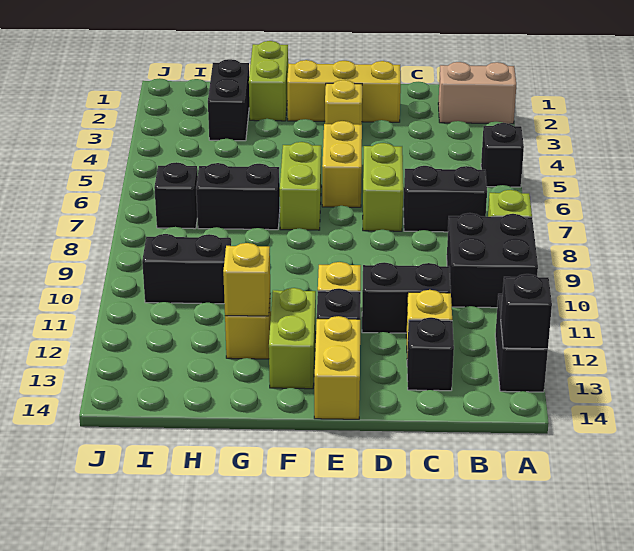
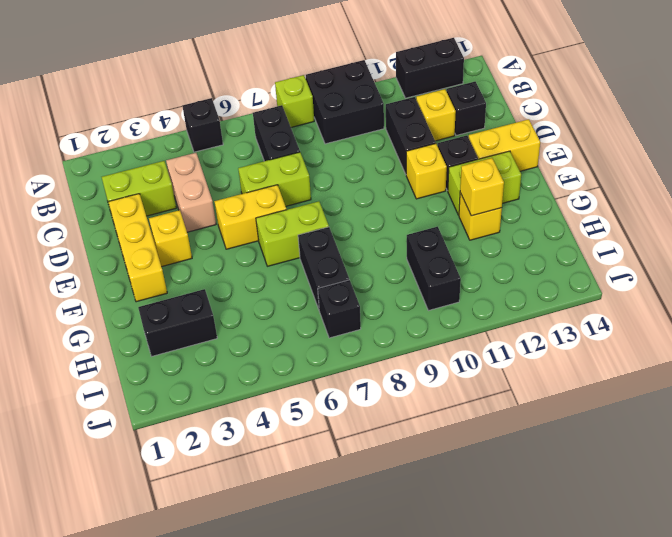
tan brick A2:B2 level 1 -> tan brick C4:D4 level 1
black brick A13 level 2 -> none
lime brick G1:G2 level 1 -> lime brick C2:C3 level 1

